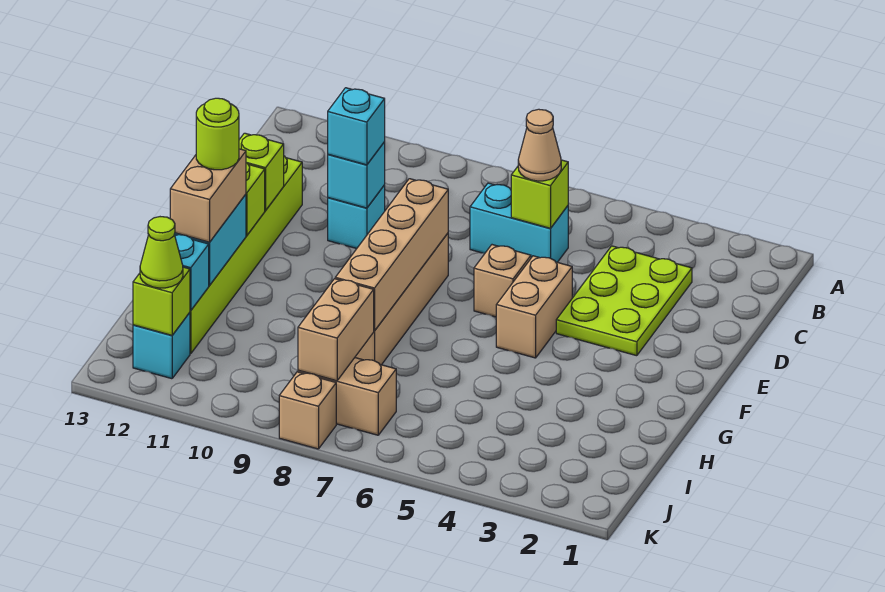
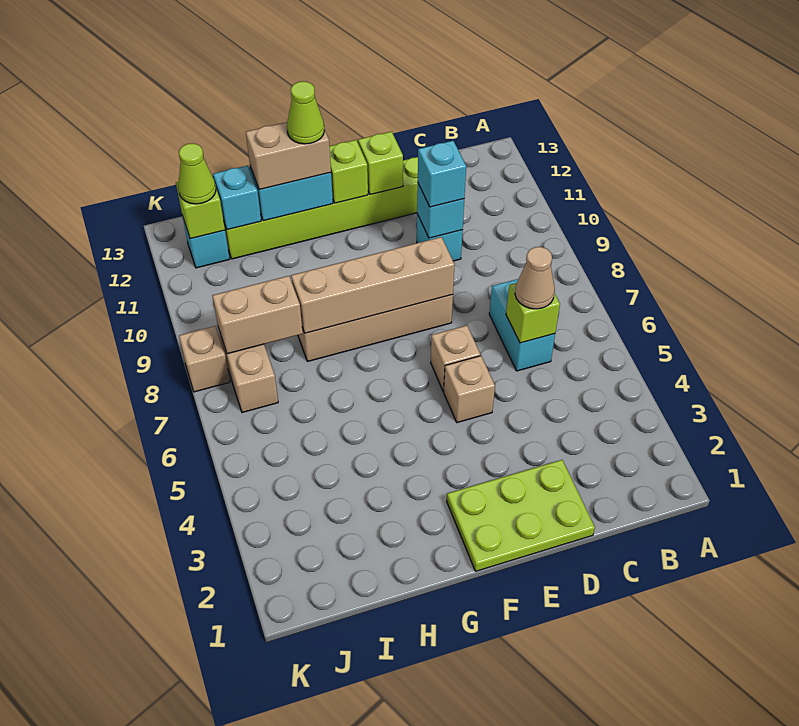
lime plate C3:E4 level 1 -> lime plate D1:F2 level 1
tan brick E5:F5 level 1 -> tan brick E5 level 1
lime round brick G12 level 4 -> lime cone G12 level 4

